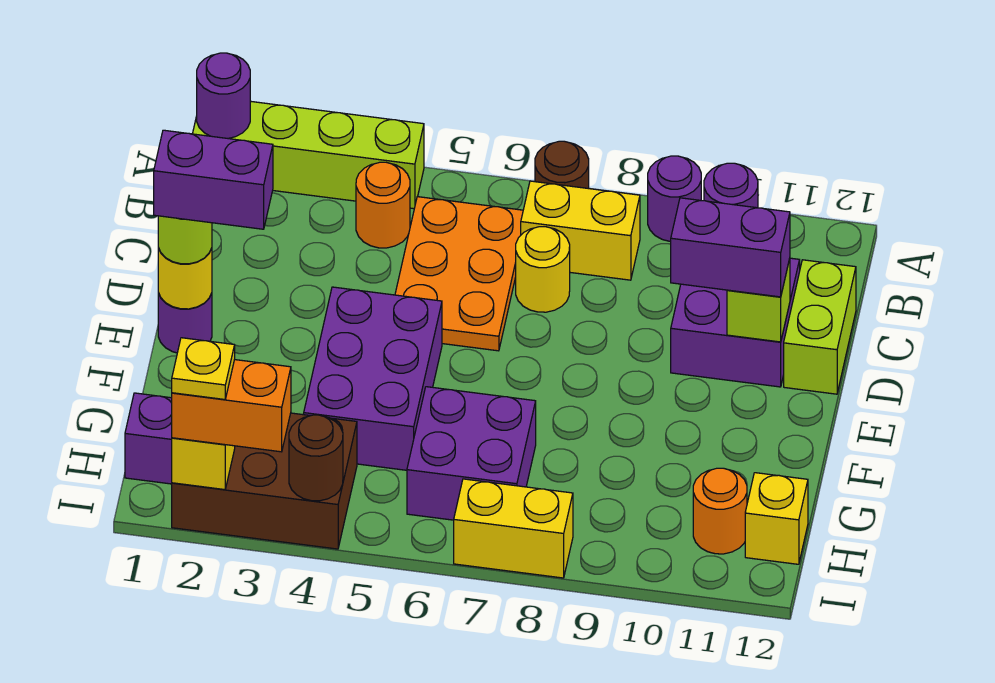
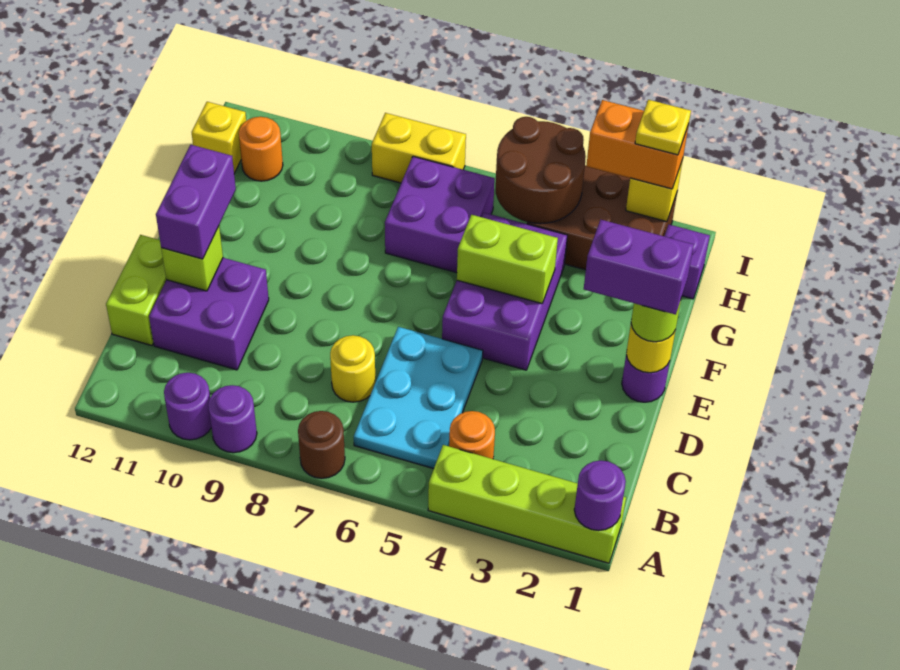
orange plate B5:D6 level 1 -> cyan plate B5:D6 level 1
yellow brick B7:B8 level 1 -> none
purple brick D10:D11 level 3 -> purple brick D11:E11 level 3
none -> lime brick F4:F5 level 2
brown round brick I4 level 2 -> brown round brick H4:I5 level 2

